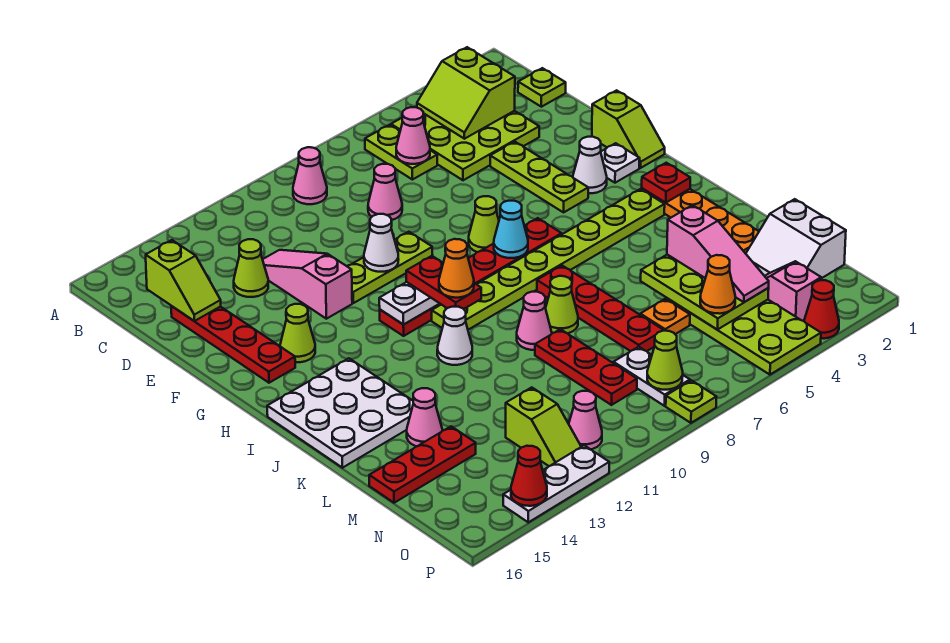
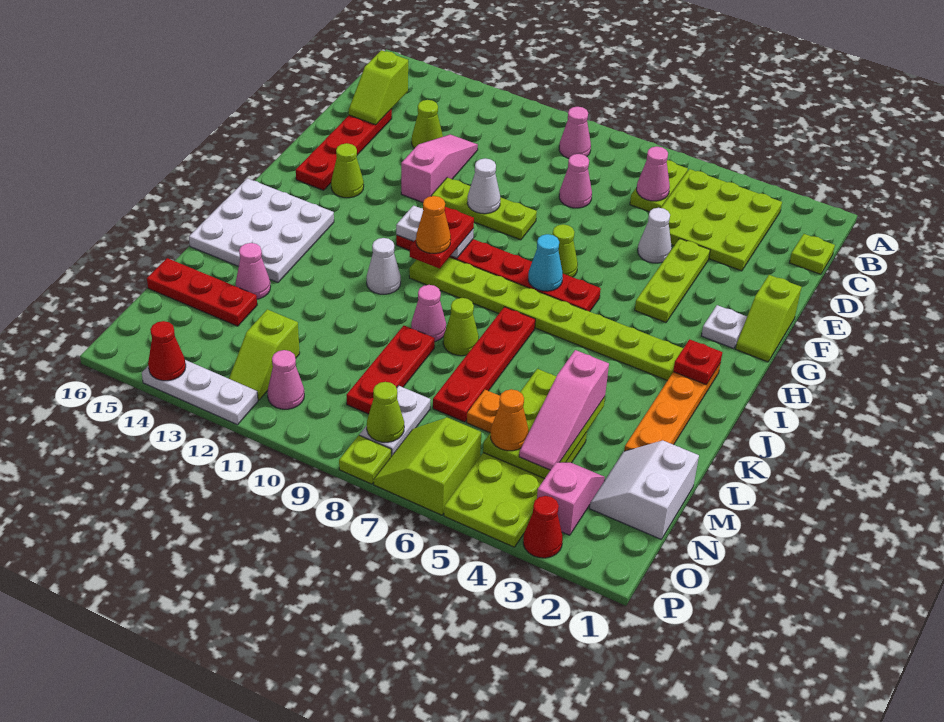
lime slope B3:C4 level 2 top 3 -> lime slope O6:P7 level 1 top 6
white cone G3 level 1 -> white cone E5 level 1

